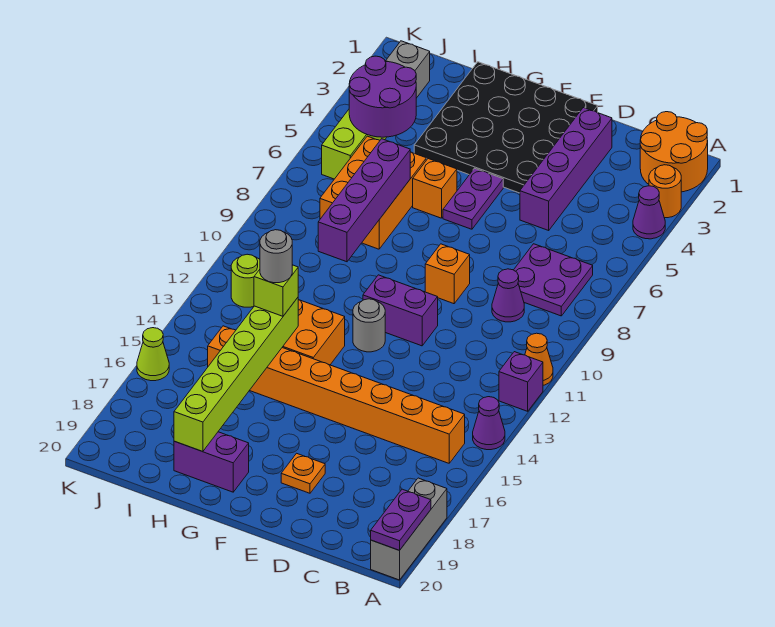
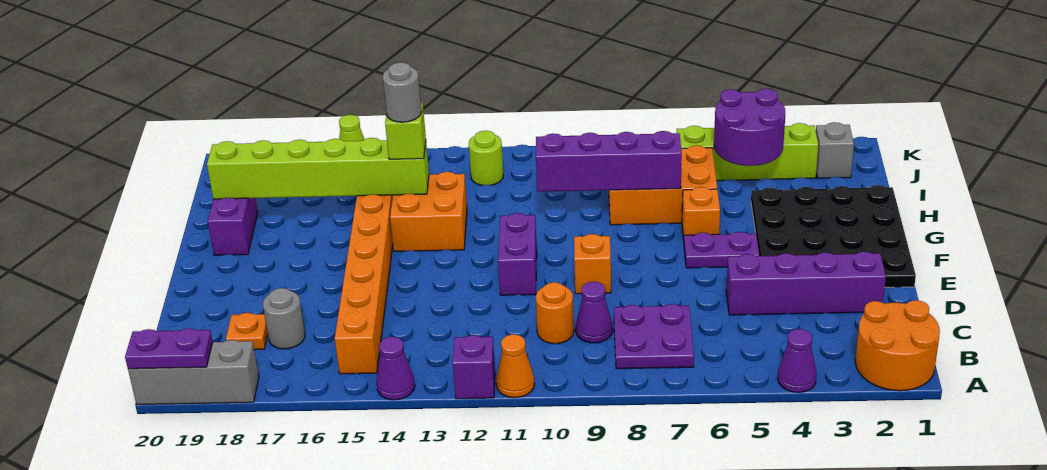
orange round brick A3 level 1 -> orange round brick C10 level 1
orange plate E18 level 1 -> orange plate C18 level 1
grey round brick F12 level 1 -> grey round brick C17 level 1

